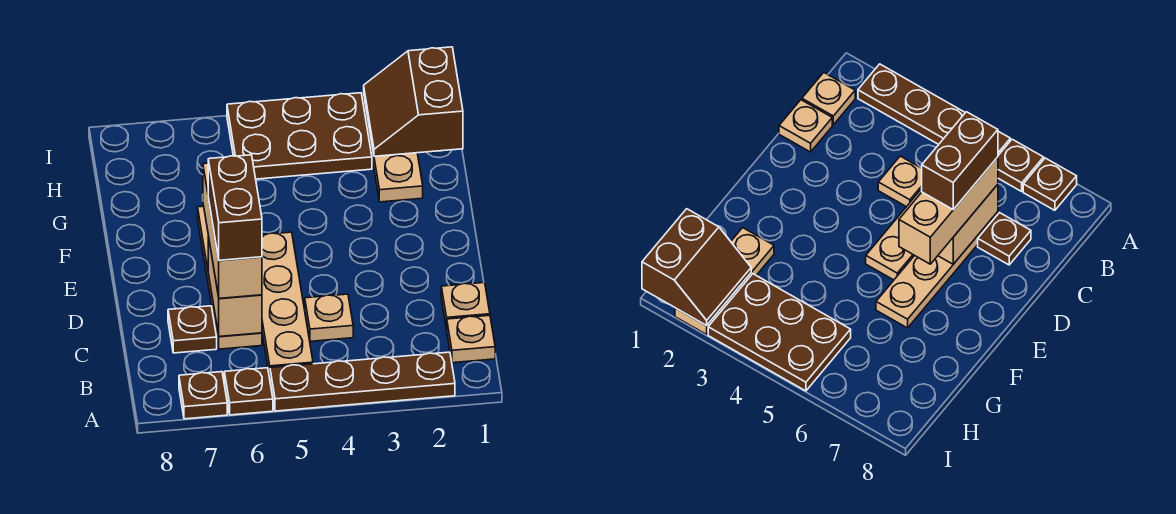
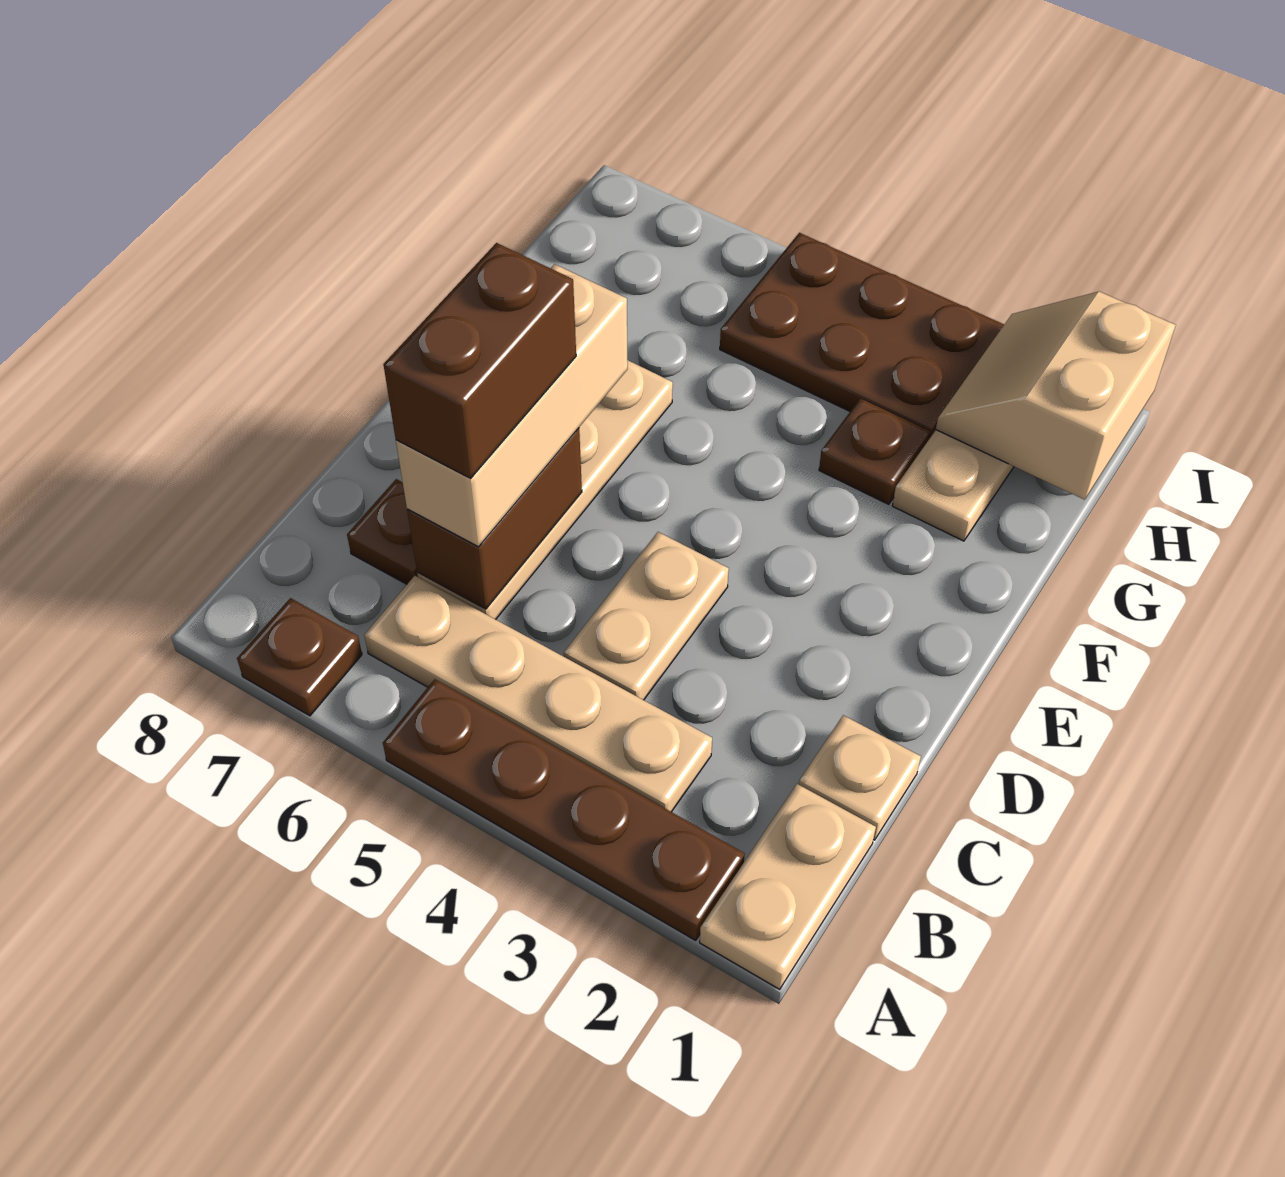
brown plate A6 level 1 -> brown plate G3 level 1
tan plate B1 level 1 -> tan plate A1:B1 level 1
tan plate B5:E5 level 1 -> tan plate B3:B6 level 1
tan plate C4 level 1 -> tan plate C4:D4 level 1
tan brick C6:D6 level 2 -> brown brick C6:D6 level 2
brown slope H1:I2 level 2 top 1 -> tan slope H1:I2 level 2 top 1

